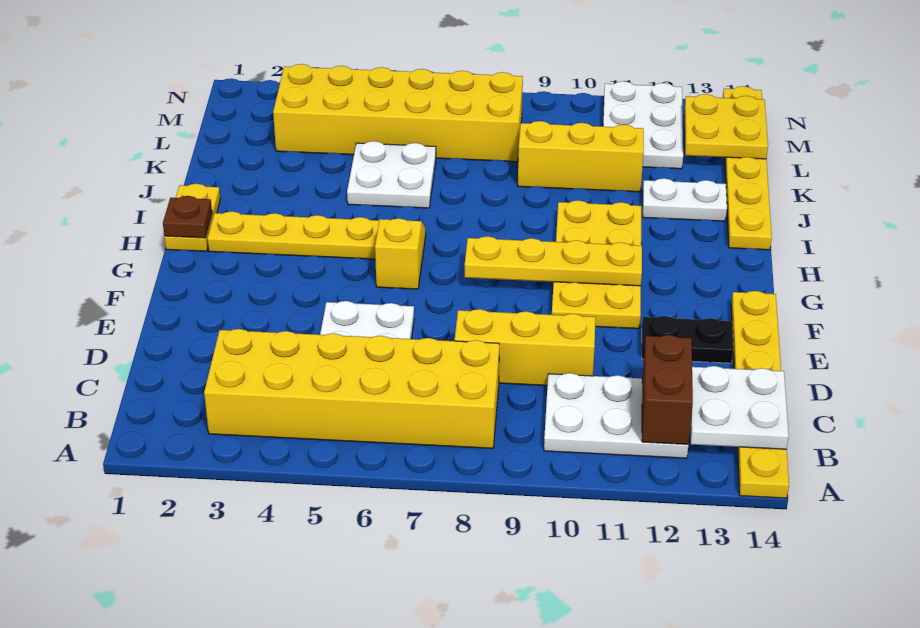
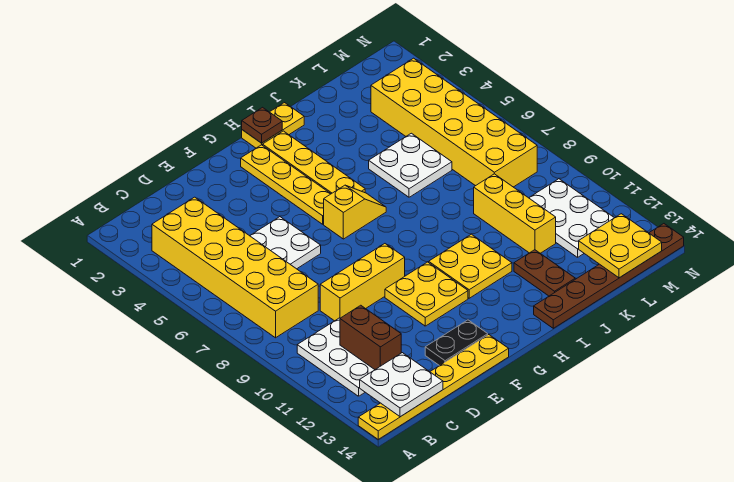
brown brick B12:C12 level 2 -> brown brick C11:C12 level 2
yellow brick D8:D10 level 1 -> yellow brick D9:F9 level 1
black plate E12:E13 level 1 -> black plate E13:F13 level 1
yellow plate G8:G11 level 2 -> yellow plate G2:G5 level 1
yellow plate I14:N14 level 1 -> brown plate I14:N14 level 1
white plate J12:J13 level 1 -> brown plate J12:J13 level 1
white plate L11:N12 level 1 -> white plate L10:M12 level 1

